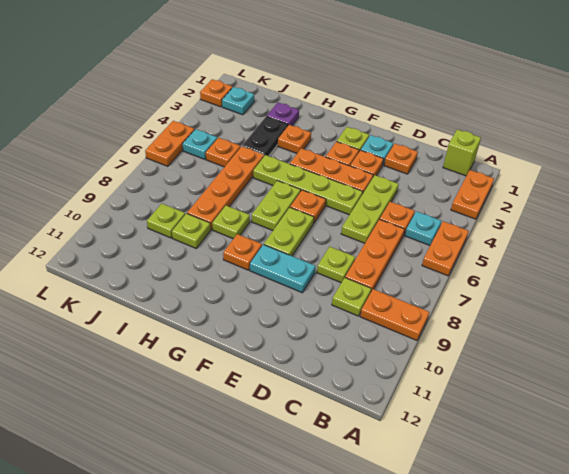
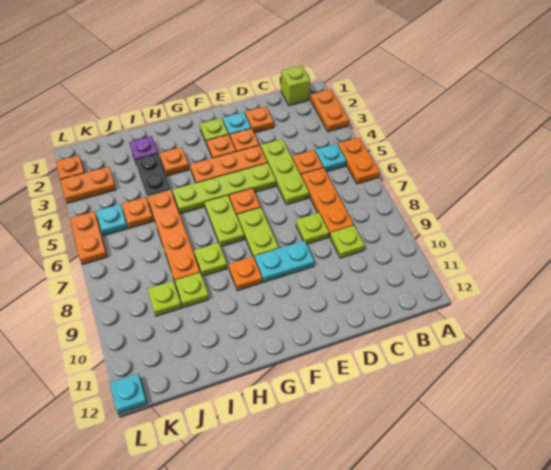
orange plate A9:B9 level 1 -> orange plate K3:L3 level 1
cyan plate K2 level 1 -> cyan plate L12 level 1

